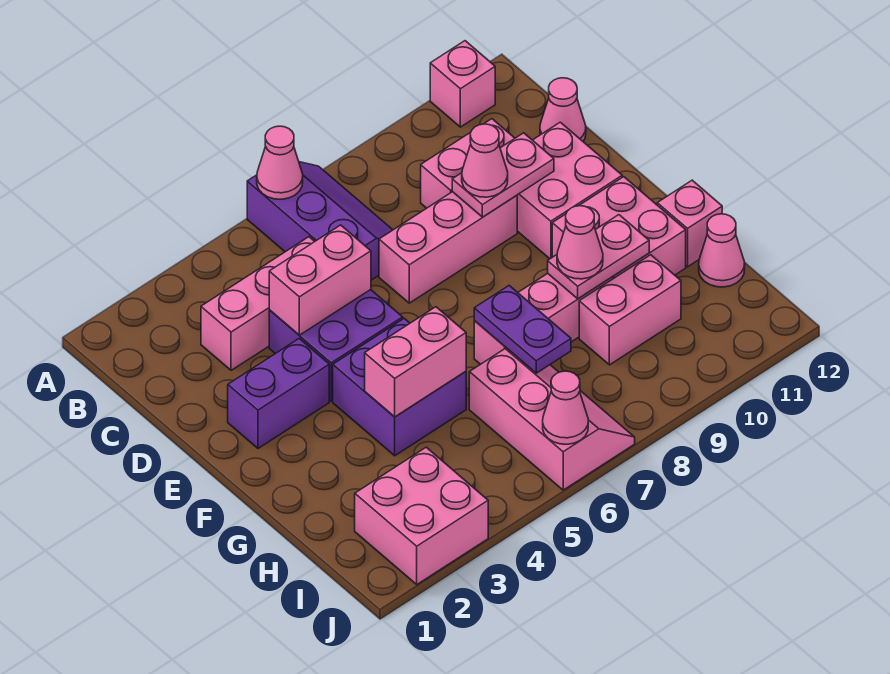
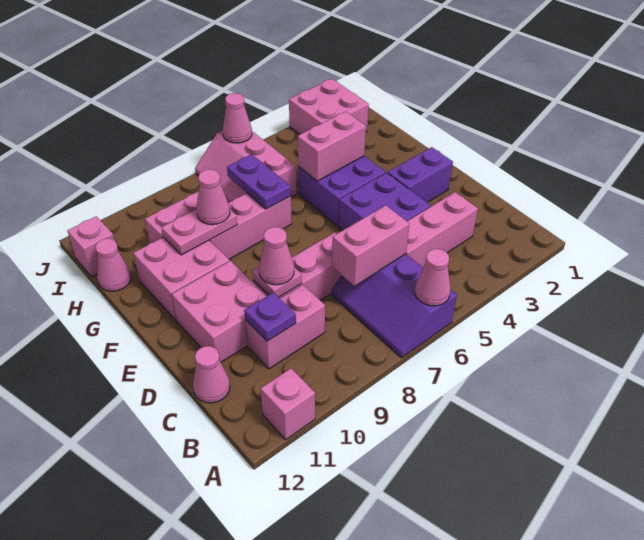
none -> purple plate C10 level 2
pink brick D4:D5 level 2 -> pink brick C6:C7 level 2
pink plate D9:D10 level 2 -> pink plate D9 level 2
pink brick G12 level 1 -> pink brick I12 level 1

